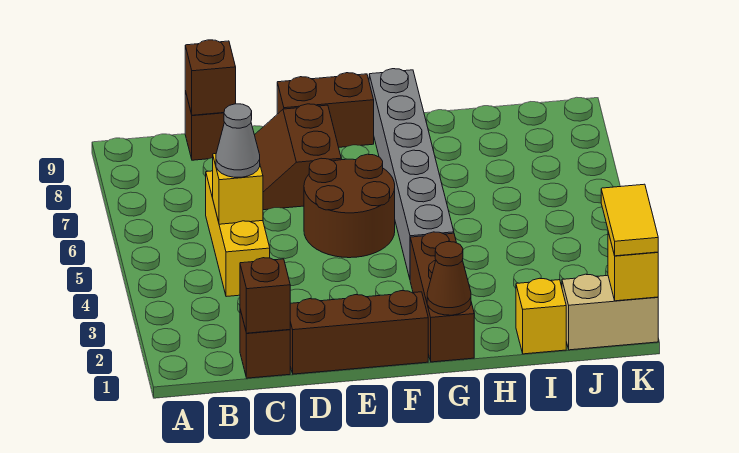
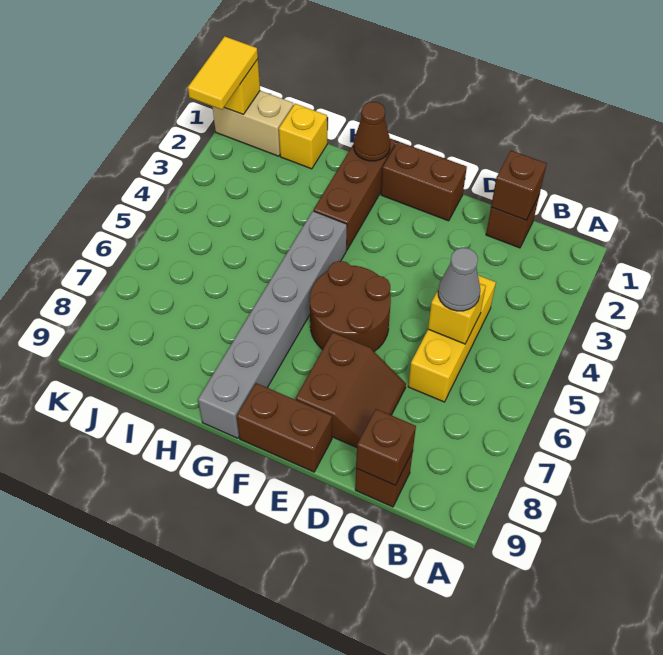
brown brick D1:F1 level 1 -> brown brick E1:F1 level 1

